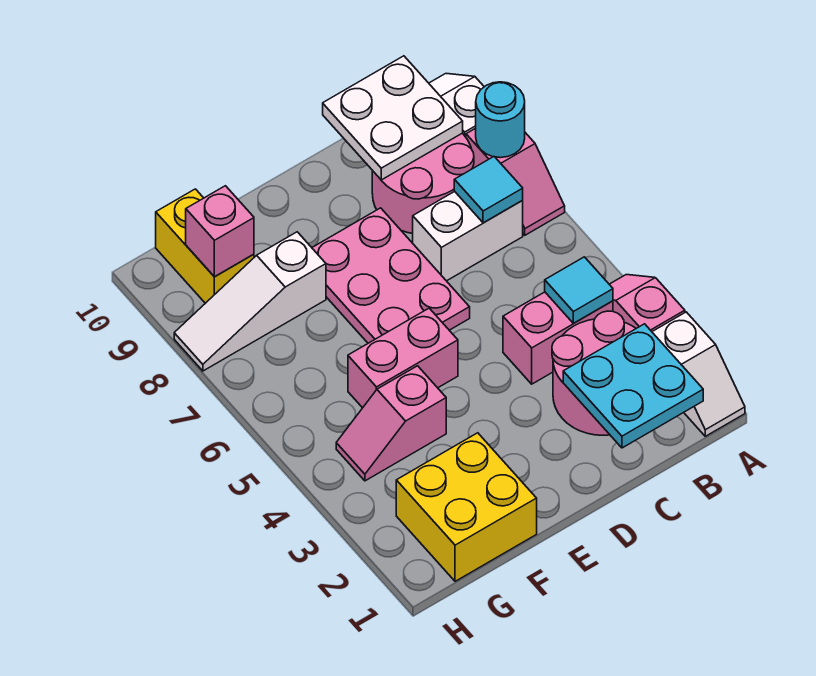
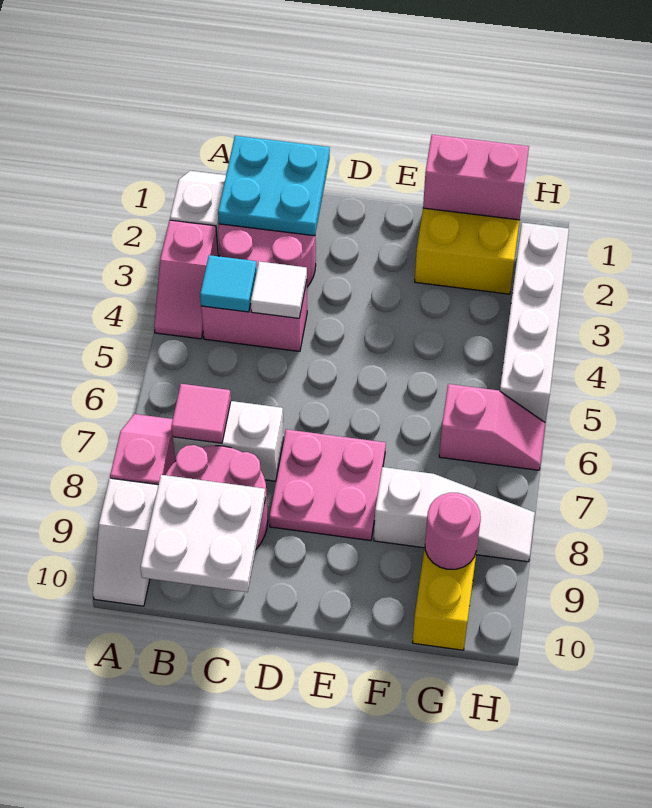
cyan round brick A8 level 2 -> none
cyan tile B7 level 2 -> pink tile B7 level 2
none -> white tile C4 level 2
pink plate D6:E8 level 1 -> pink plate D7:E8 level 1
pink brick E5:F5 level 1 -> pink brick F1:G1 level 2
pink slope F4:G4 level 1 top F -> pink slope G6:H6 level 1 top G
pink brick G9 level 2 -> pink round brick G9 level 2
none -> white brick H2:H5 level 1

